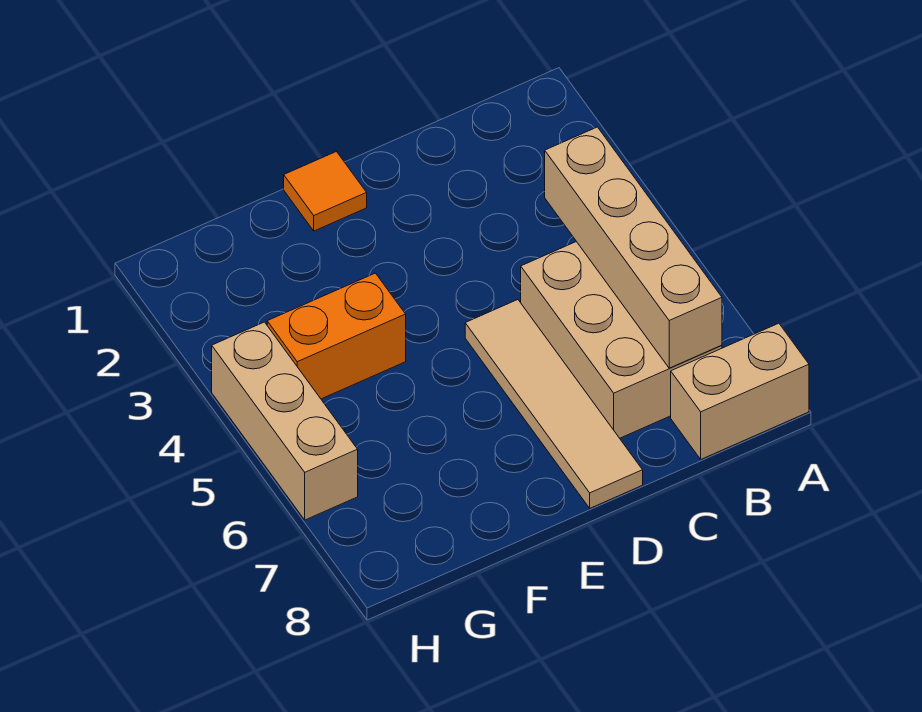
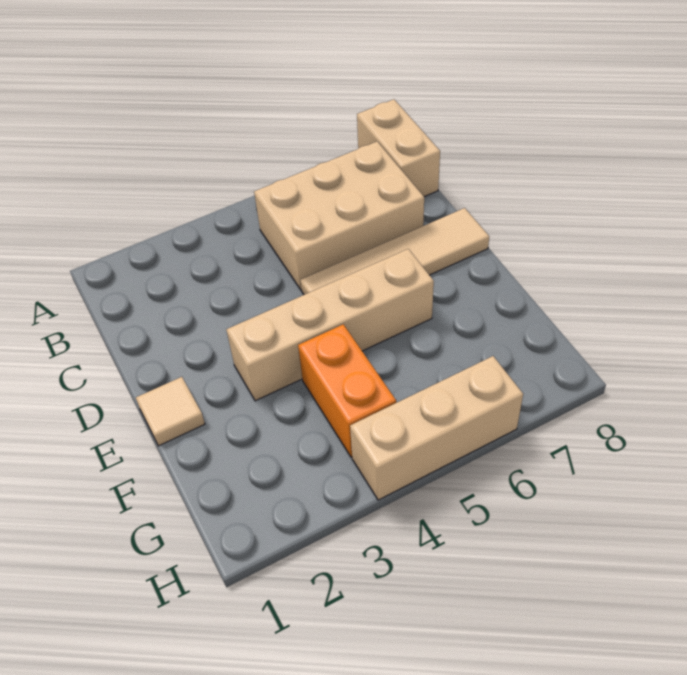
tan brick B4:B7 level 2 -> tan brick E3:E6 level 1
orange tile E1 level 1 -> tan tile E1 level 1

